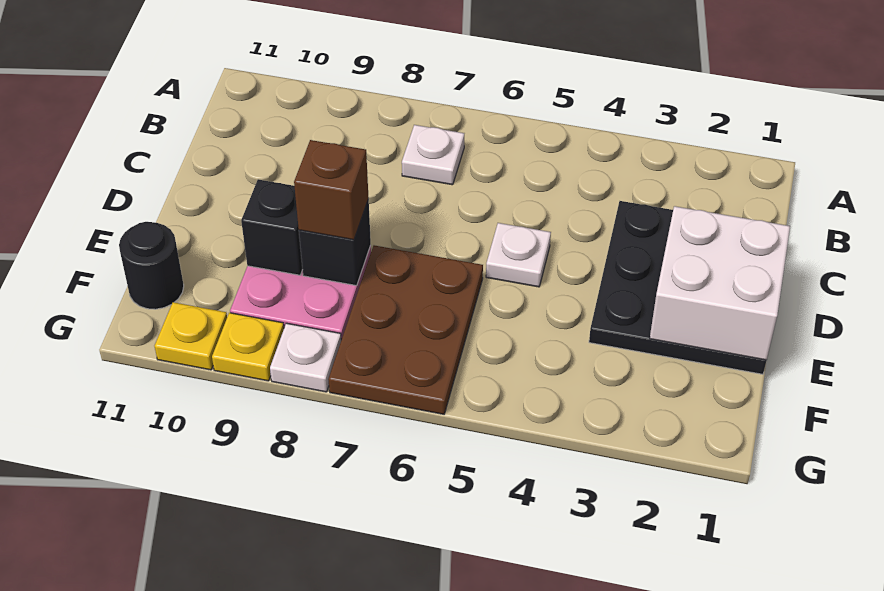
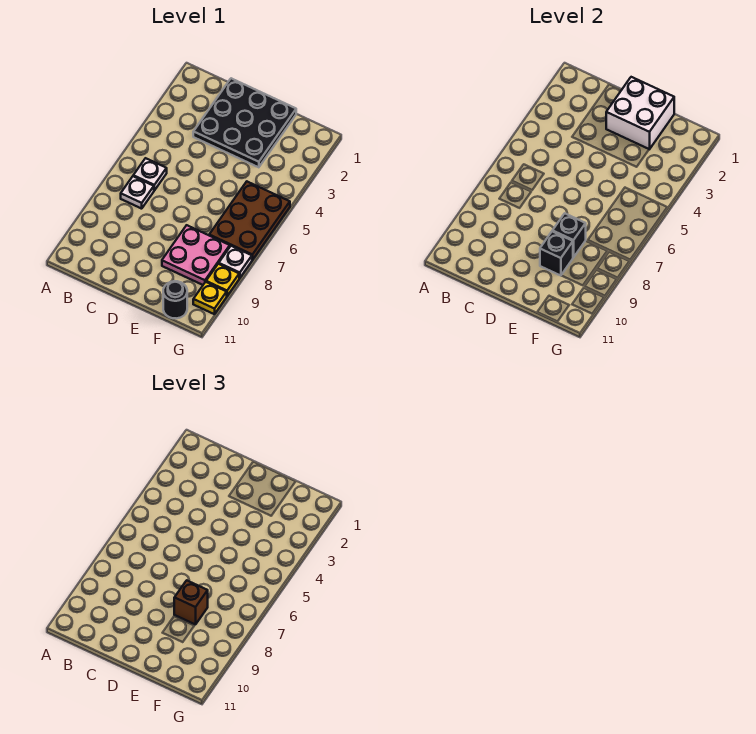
white plate D5 level 1 -> white plate B6 level 1
brown plate E6:G7 level 1 -> brown plate F5:G7 level 1

